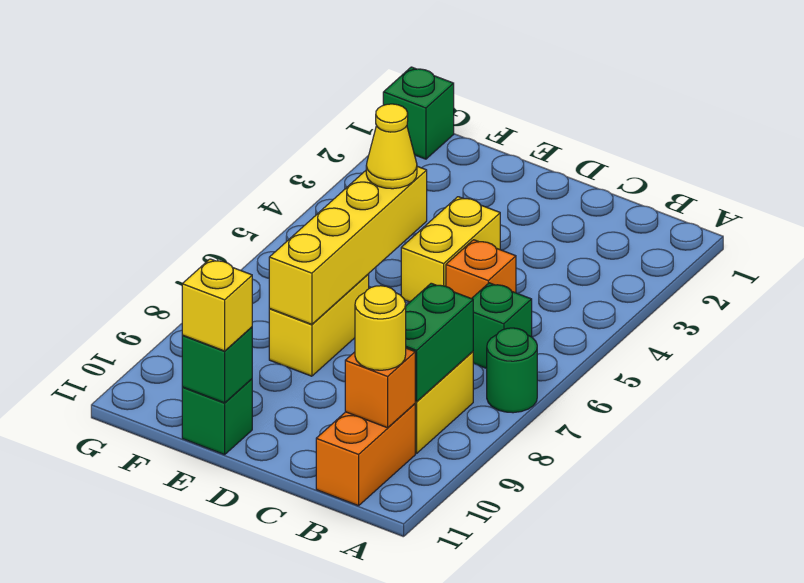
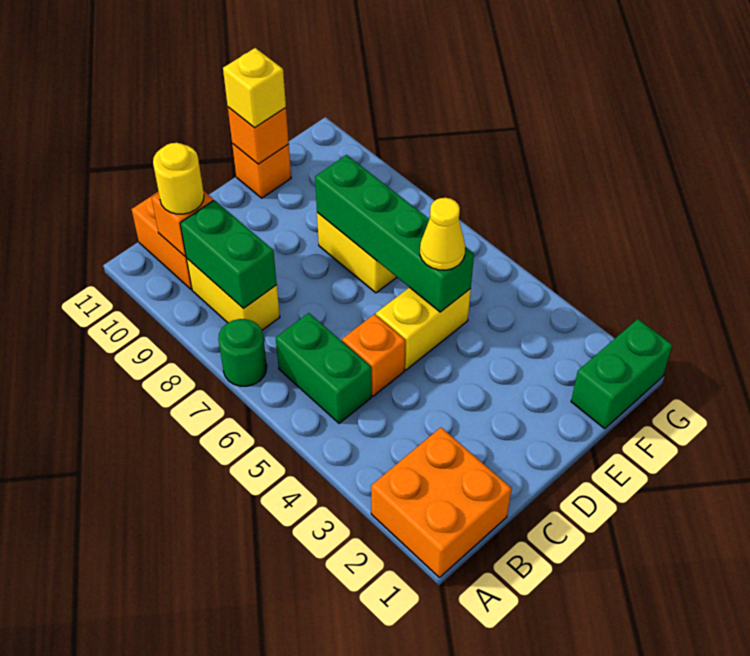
none -> orange brick A1:B2 level 1
green brick B6 level 1 -> green brick B5:B6 level 1
yellow brick D4:D5 level 1 -> yellow brick D5:E5 level 1
yellow brick E5:E8 level 2 -> green brick E5:E8 level 2
green brick E11 level 1 -> orange brick E11 level 1
green brick E11 level 2 -> orange brick E11 level 2
green brick G1 level 1 -> green brick F1:G1 level 1

